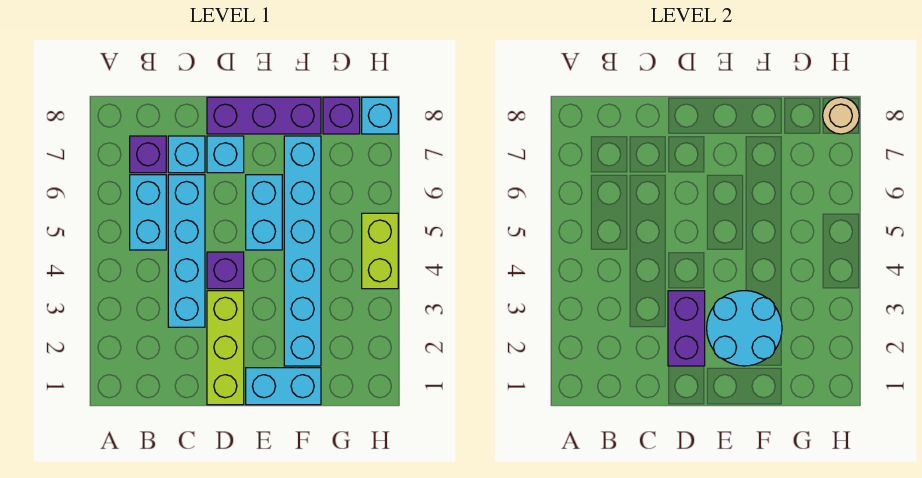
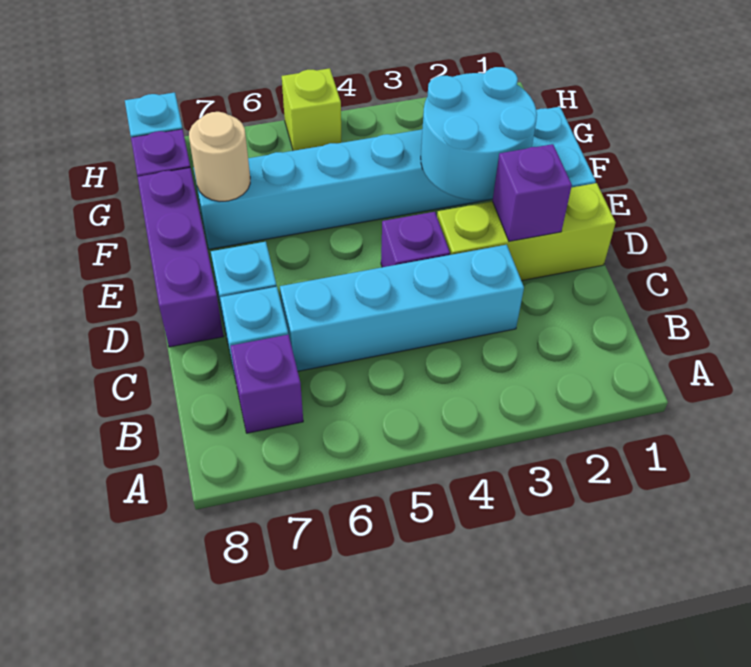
cyan brick B5:B6 level 1 -> none
purple brick D2:D3 level 2 -> purple brick D2 level 2
cyan brick E5:E6 level 1 -> none
lime brick H4:H5 level 1 -> lime brick H5 level 1
tan round brick H8 level 2 -> tan round brick F7 level 2

